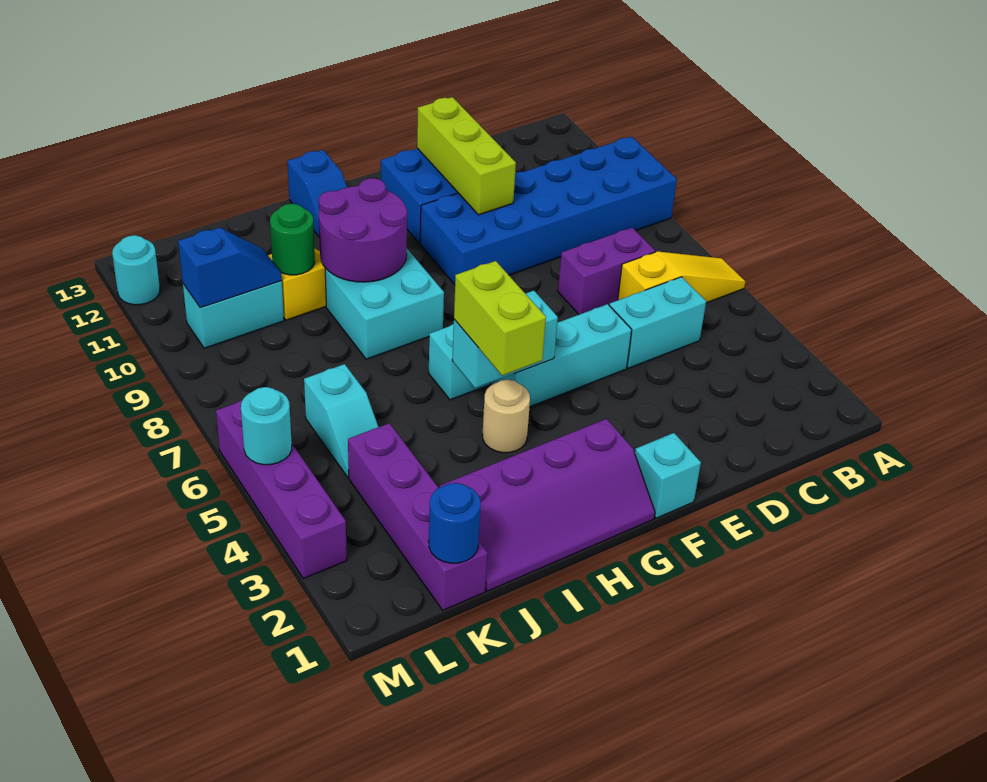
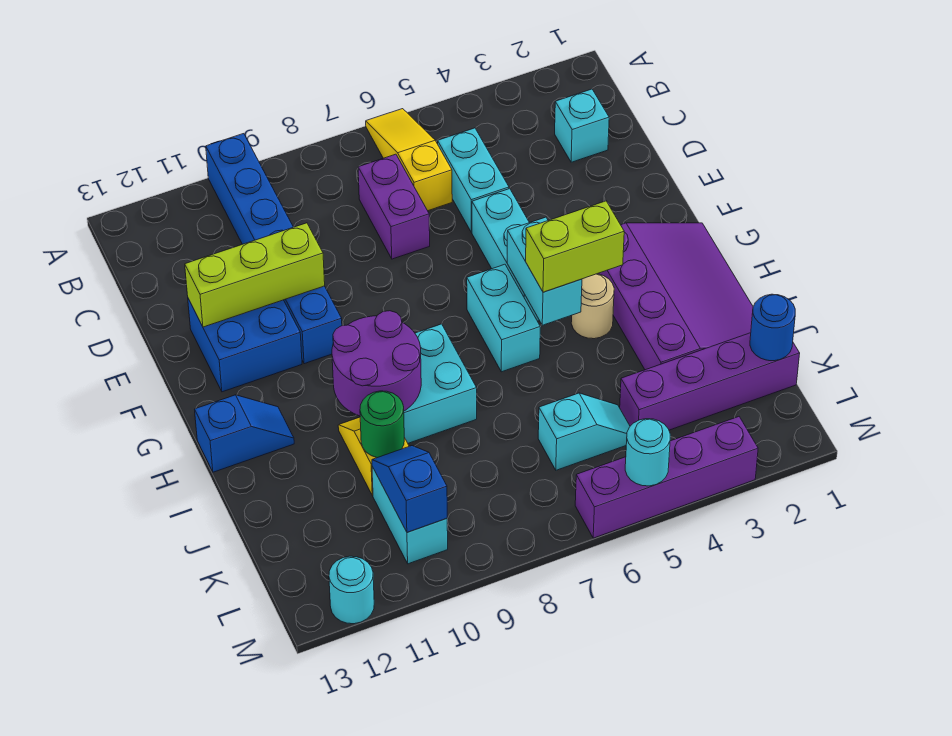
blue brick A9:F10 level 1 -> blue brick A10:F10 level 1
cyan brick F1 level 1 -> cyan brick C2 level 1
purple slope G1:J2 level 1 top 2 -> purple slope G1:J3 level 1 top 3

